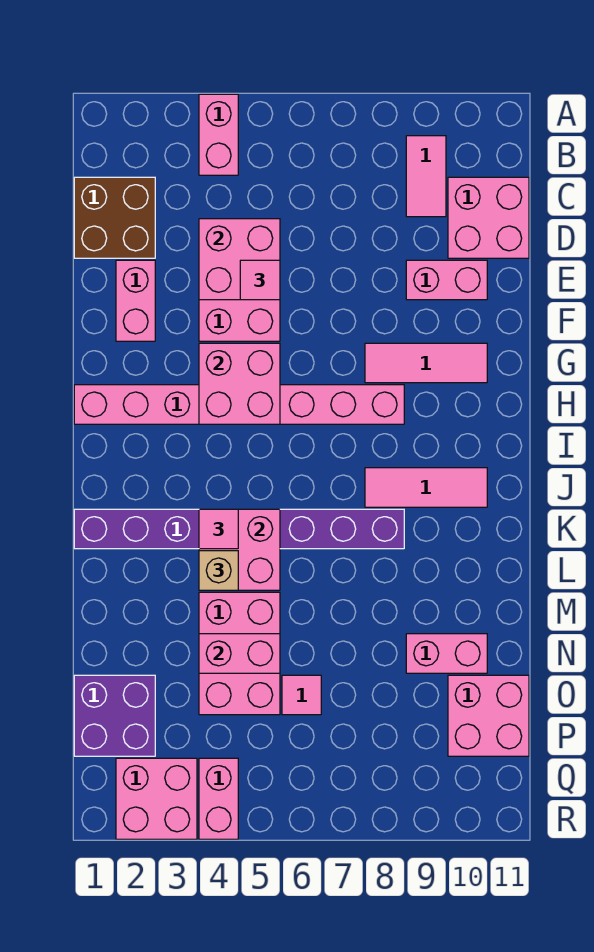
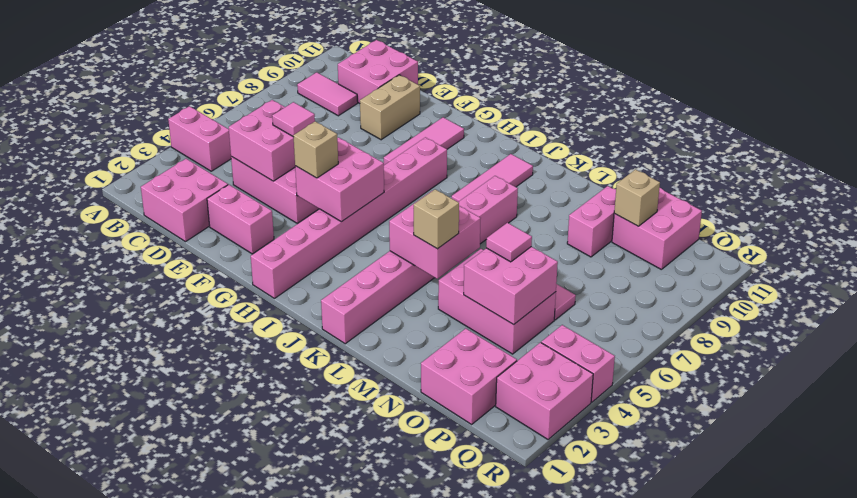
brown brick C1:D2 level 1 -> pink brick C1:D2 level 1
pink brick E9:E10 level 1 -> tan brick E9:E10 level 1
none -> tan brick G4 level 3
purple brick K1:K8 level 1 -> pink brick K1:K8 level 1
pink tile K4 level 3 -> pink tile N5 level 3
pink brick N4:N5 level 2 -> pink brick N4:O5 level 2
purple brick O1:P2 level 1 -> pink brick O1:P2 level 1
none -> tan brick O10 level 2

